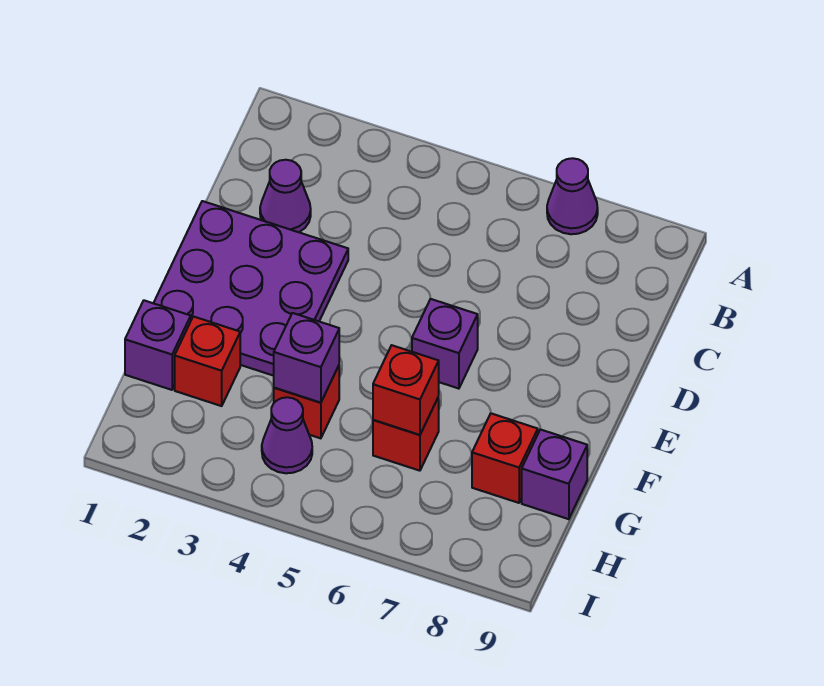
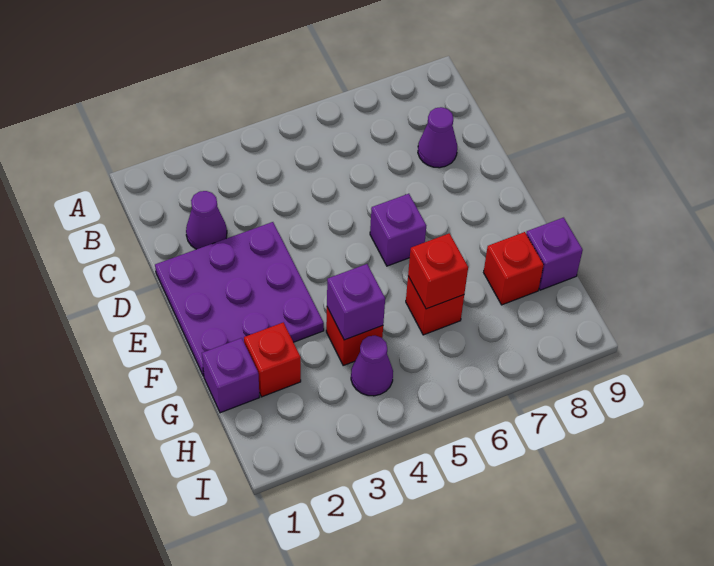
purple cone A7 level 1 -> purple cone C8 level 1

